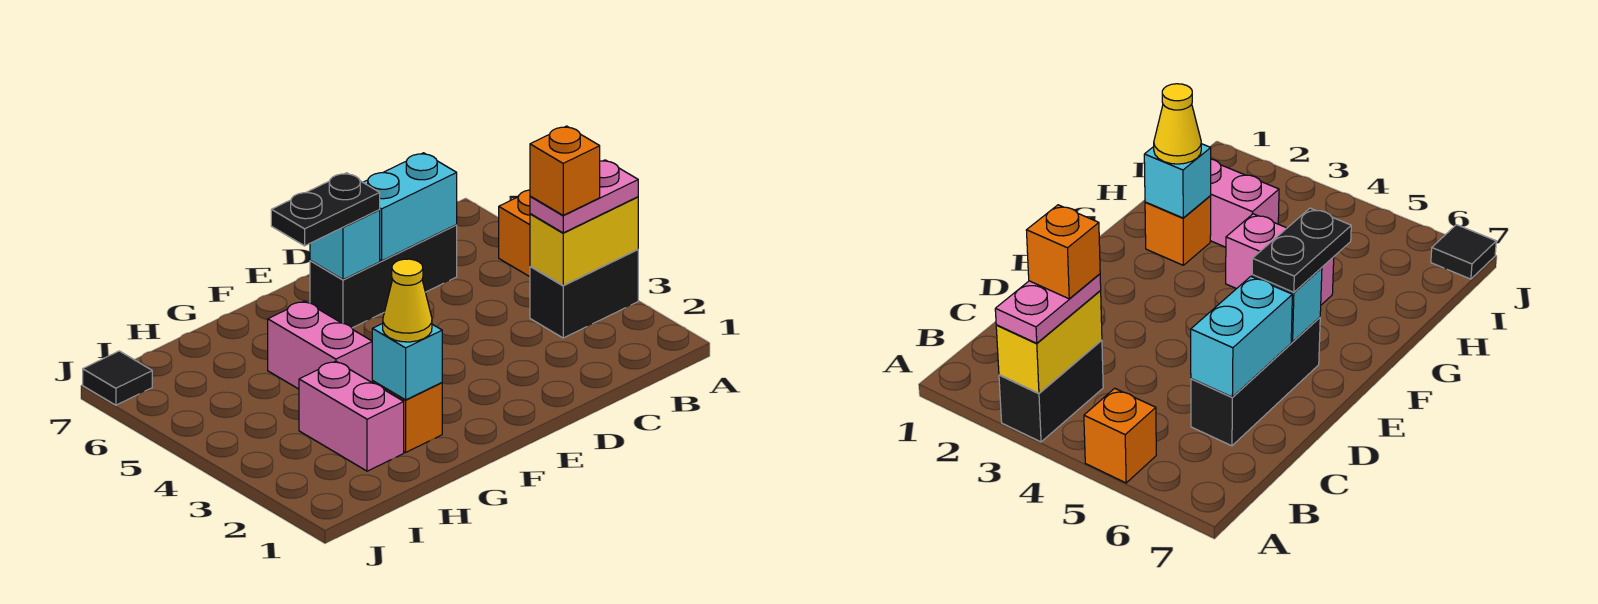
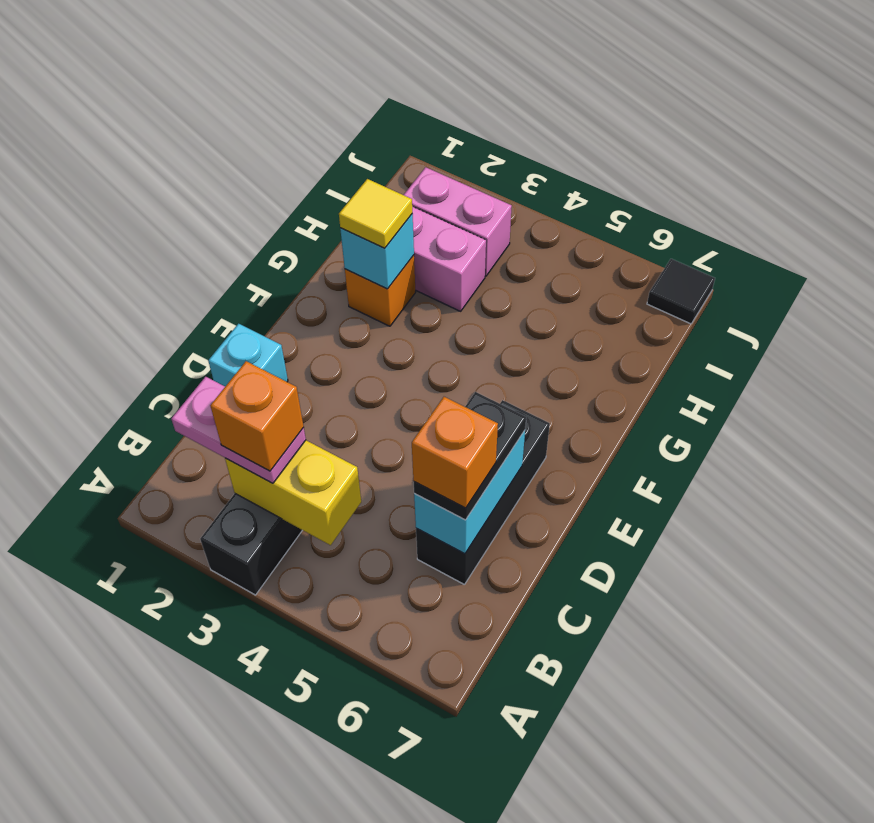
yellow brick A3:B3 level 2 -> yellow brick B3:B4 level 2
pink plate A3:B3 level 3 -> pink plate B2:B3 level 3
orange brick A5 level 1 -> orange brick C6 level 4
cyan brick E6 level 2 -> cyan brick D1 level 1
black plate E6:F6 level 3 -> black plate C6:D6 level 3
yellow cone G2 level 3 -> yellow tile G2 level 3
pink brick G4:G5 level 1 -> pink brick I2:I3 level 1

